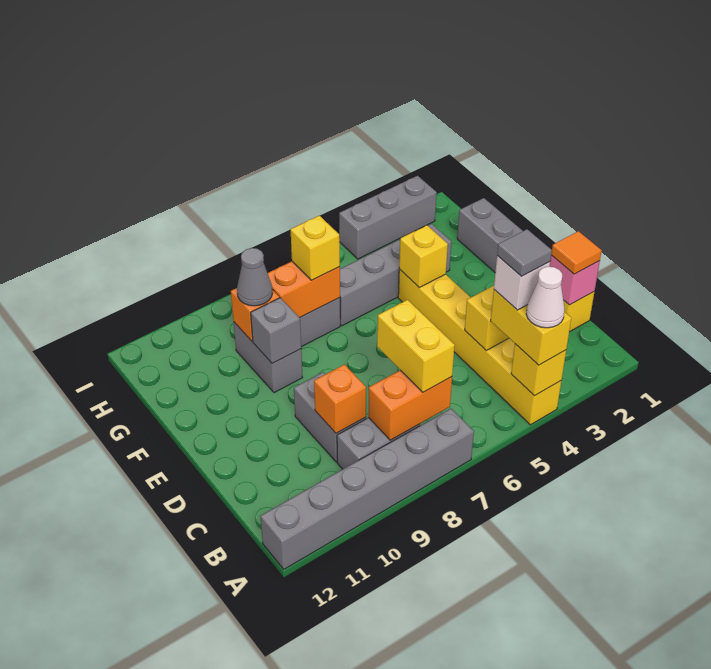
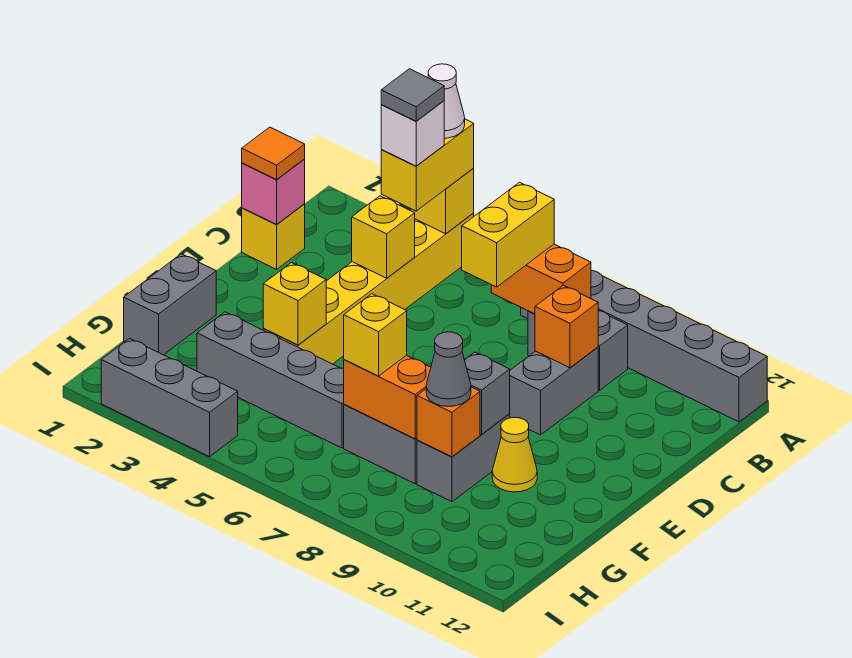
none -> yellow cone F10 level 1

